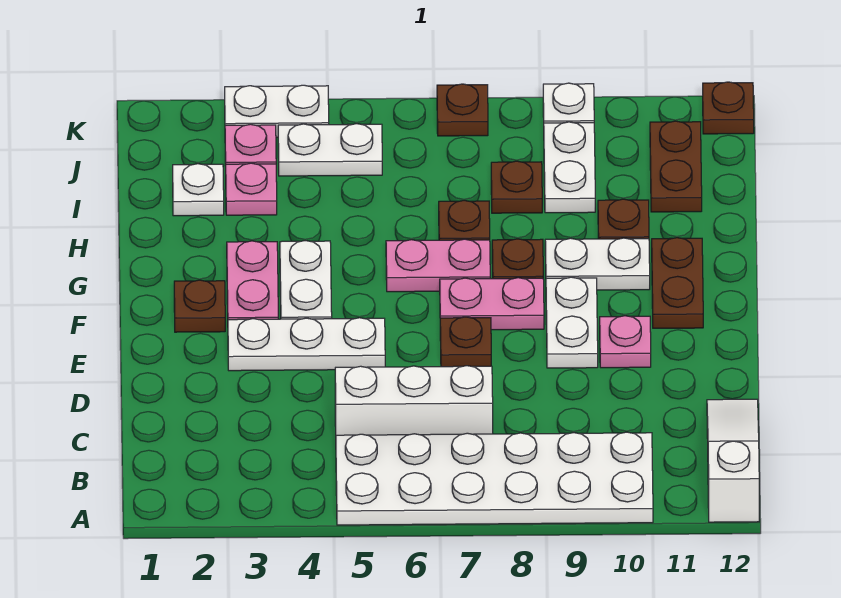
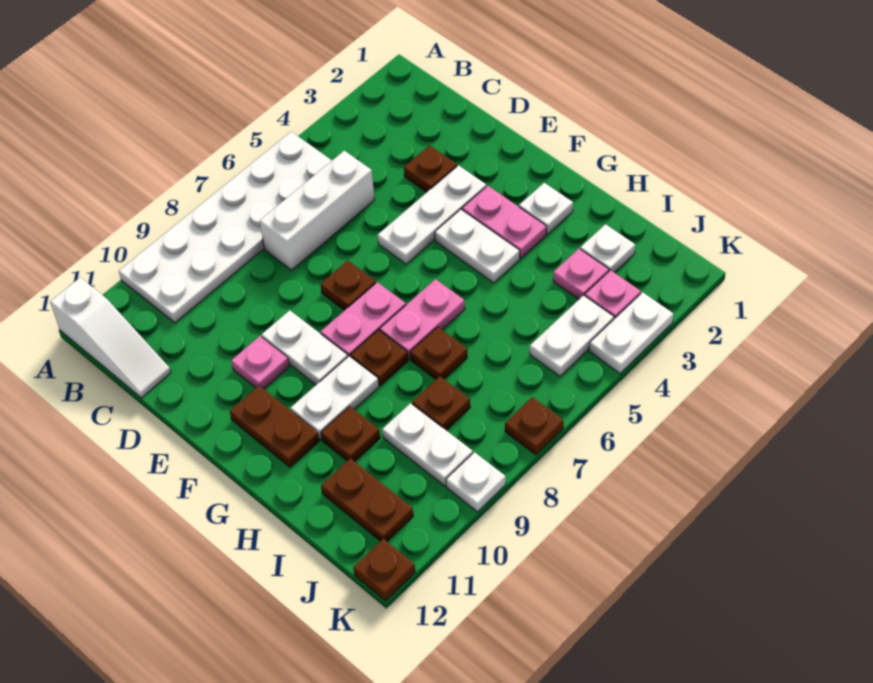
brown plate F2 level 1 -> brown plate D3 level 1
none -> white plate G2 level 1

